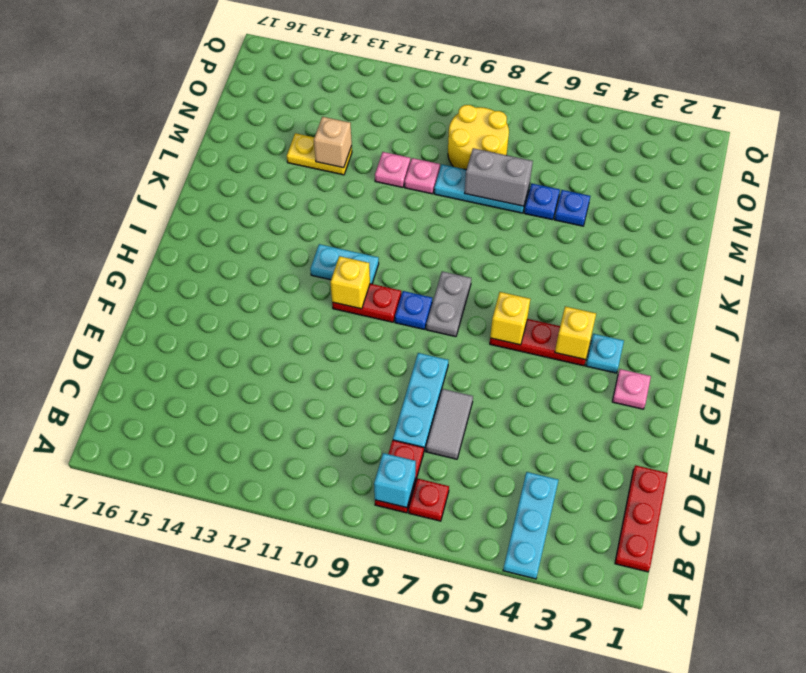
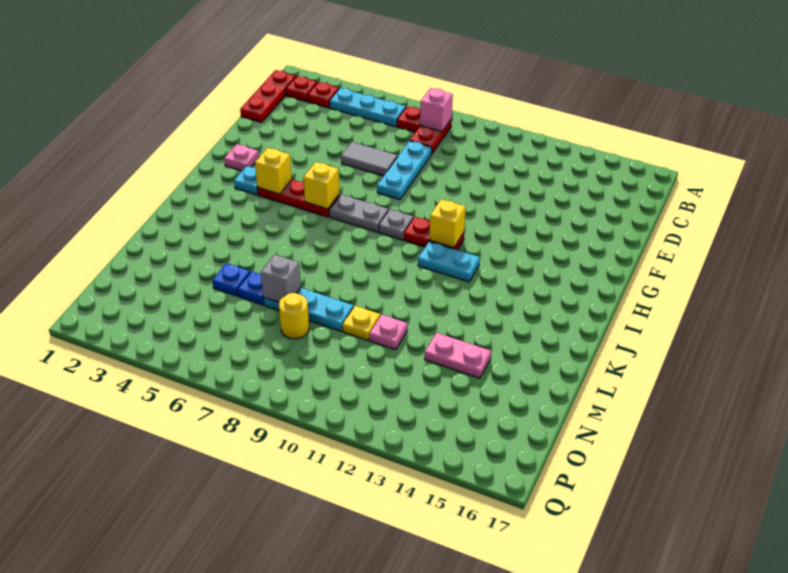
cyan plate A4:C4 level 1 -> cyan plate B4:B6 level 1
none -> red plate B2 level 1
none -> red plate B3 level 1
cyan brick B8 level 2 -> pink brick B8 level 2
grey tile D7:E7 level 1 -> grey tile E6:E7 level 1
grey plate H8:I8 level 1 -> grey plate H7:H8 level 1
blue plate H9 level 1 -> grey plate H9 level 1
grey brick M7:M8 level 2 -> grey brick M7 level 2
pink plate M10 level 1 -> yellow plate M10 level 1
yellow plate M13:M14 level 1 -> pink plate M13:M14 level 1
tan brick M13 level 2 -> none
yellow round brick N8:O9 level 1 -> yellow round brick N8 level 1

